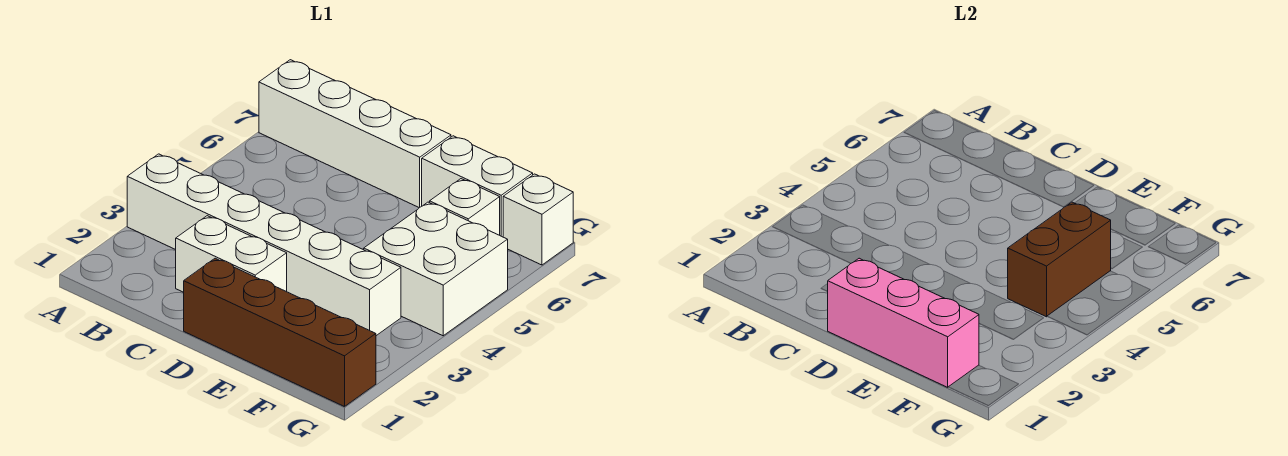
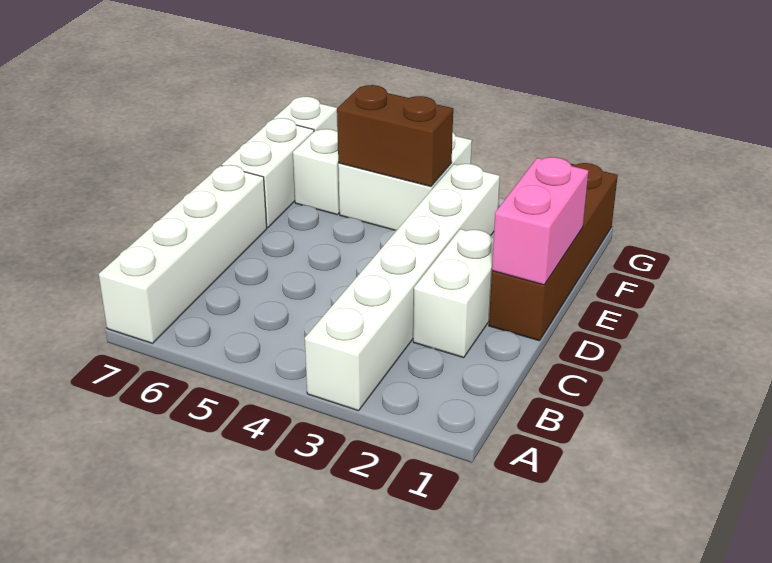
pink brick D1:F1 level 2 -> pink brick D1:E1 level 2

